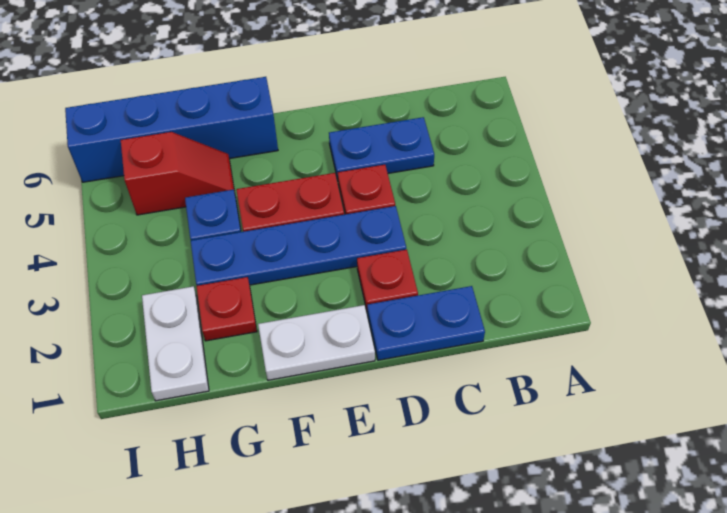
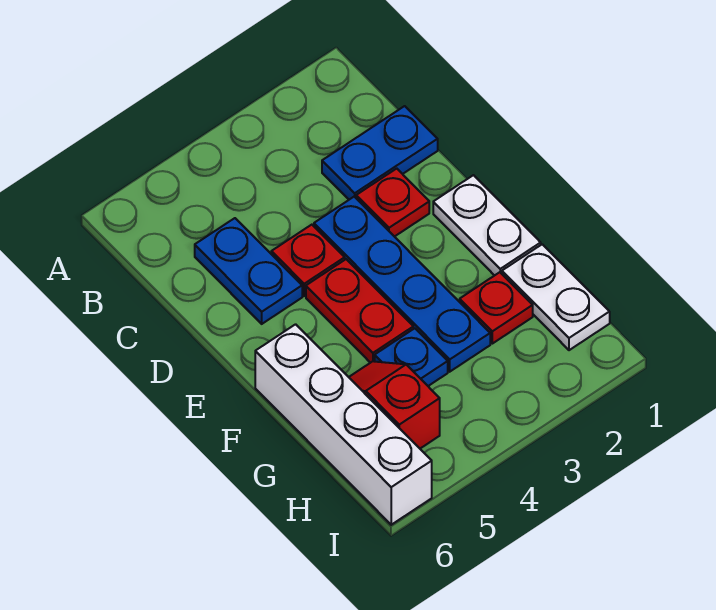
blue plate C1:D1 level 1 -> blue plate C1:C2 level 1
blue brick F6:I6 level 1 -> white brick F6:I6 level 1
white plate H1:H2 level 1 -> white plate G1:H1 level 1

